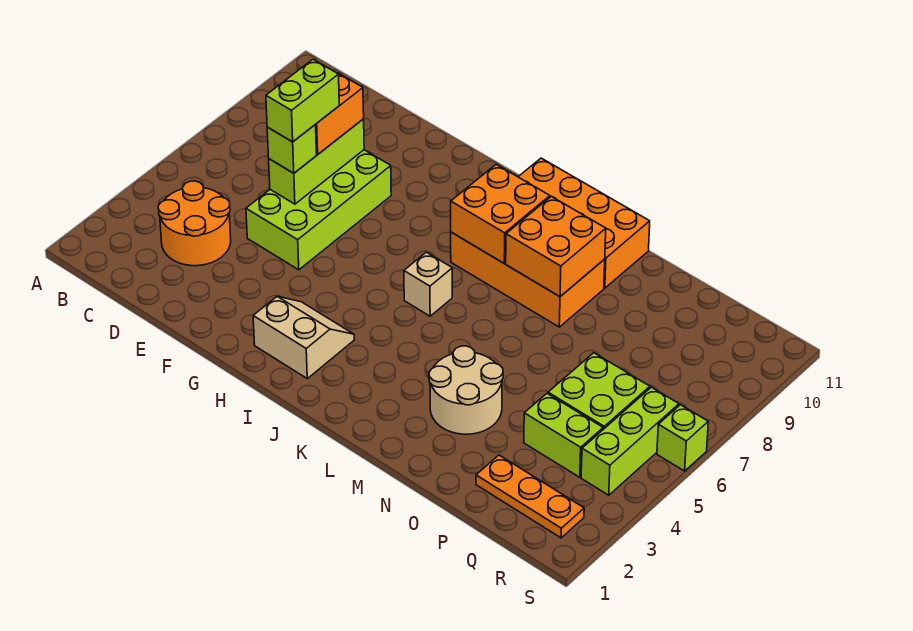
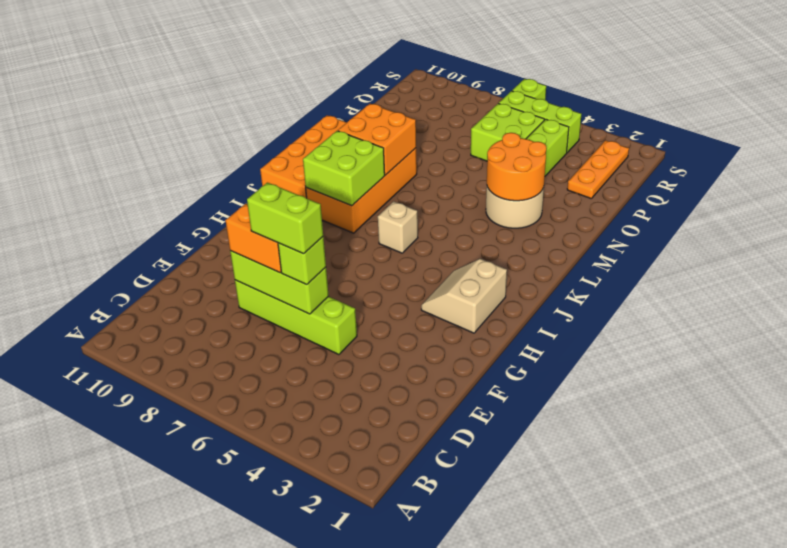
orange round brick C3:D4 level 1 -> orange round brick M3:N4 level 2
lime brick E5:F8 level 1 -> lime brick E5:E8 level 1
orange brick J8:K9 level 2 -> lime brick J8:K9 level 2

